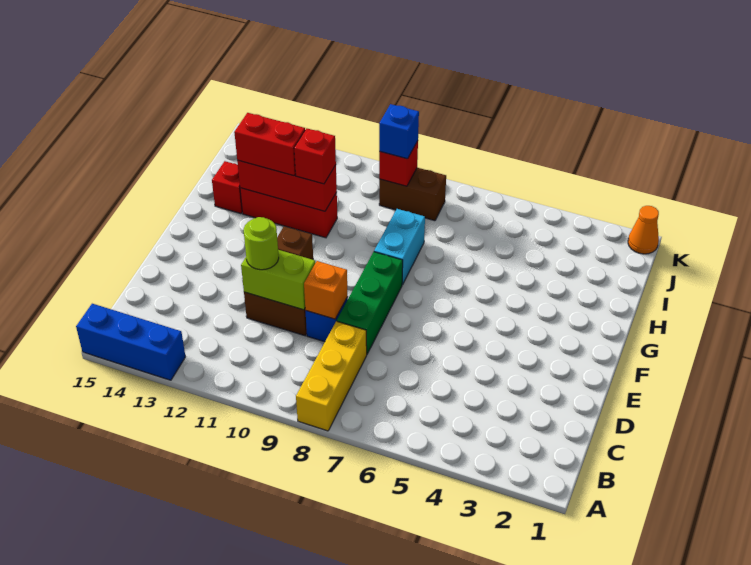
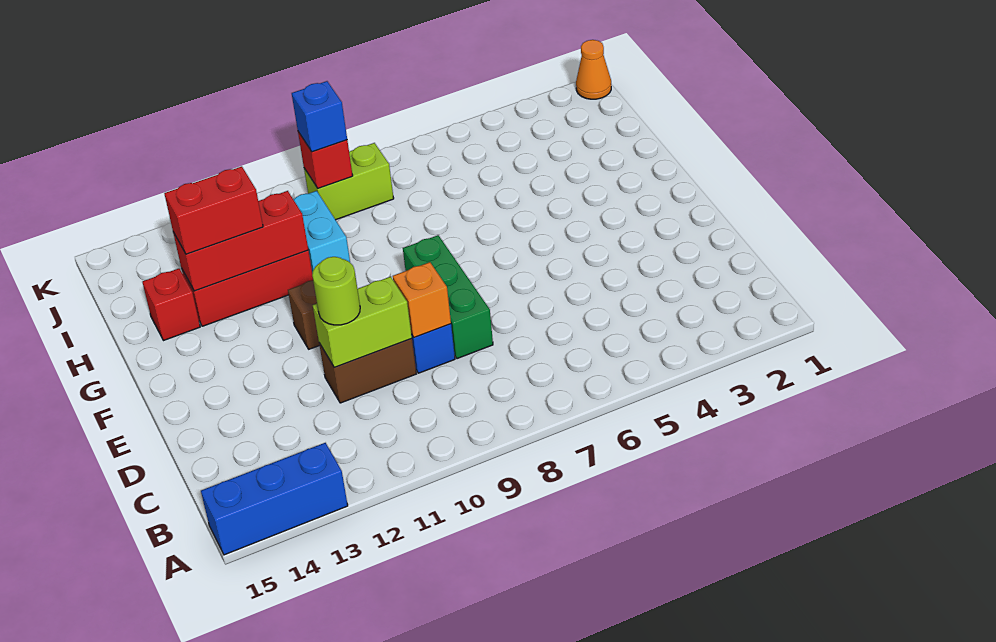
yellow brick A8:C8 level 1 -> none
cyan brick G8:H8 level 1 -> cyan brick H10:I10 level 1
red brick H11 level 3 -> none
brown brick J8:J9 level 1 -> lime brick J8:J9 level 1

